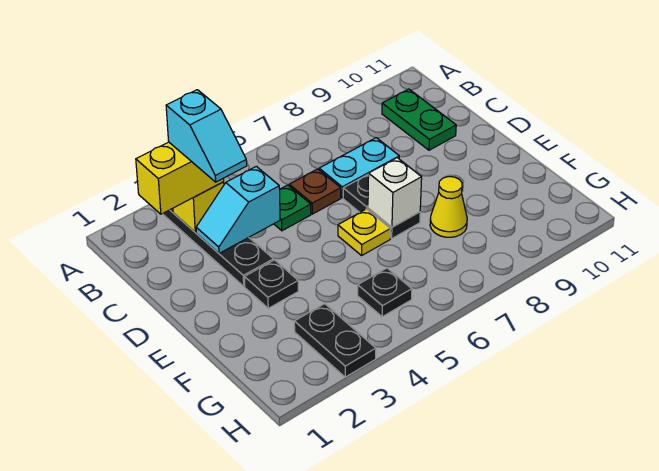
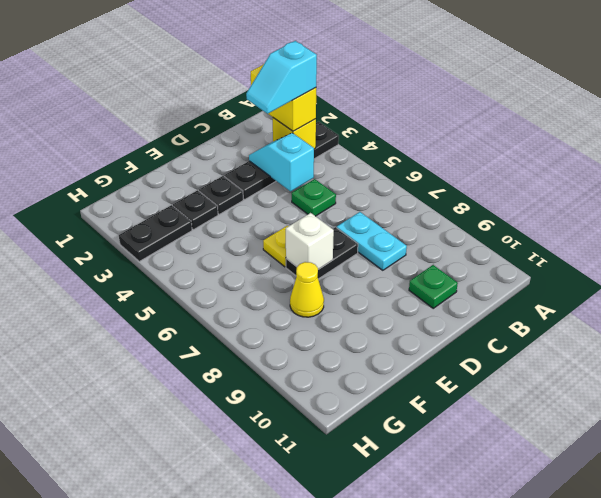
green plate B10:C10 level 1 -> green plate C10 level 1
brown plate C6 level 1 -> none
black plate G5 level 1 -> black plate F3 level 1

